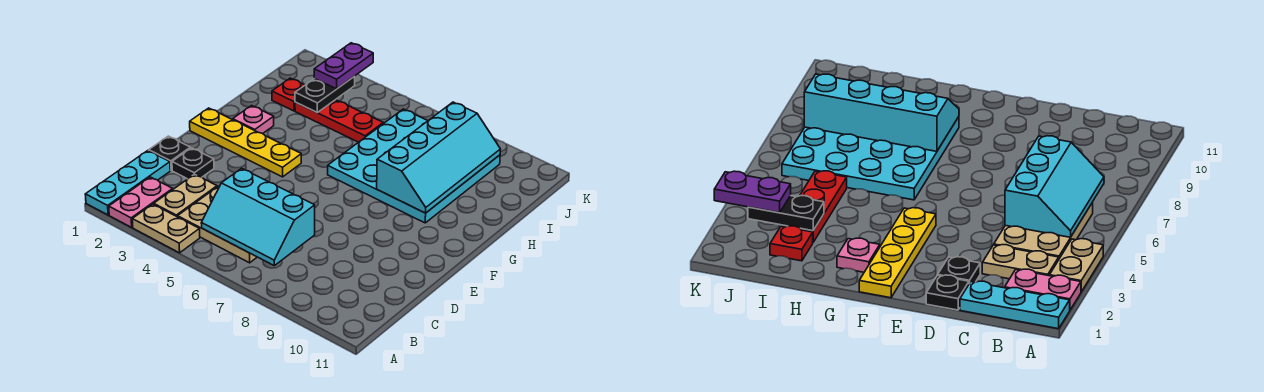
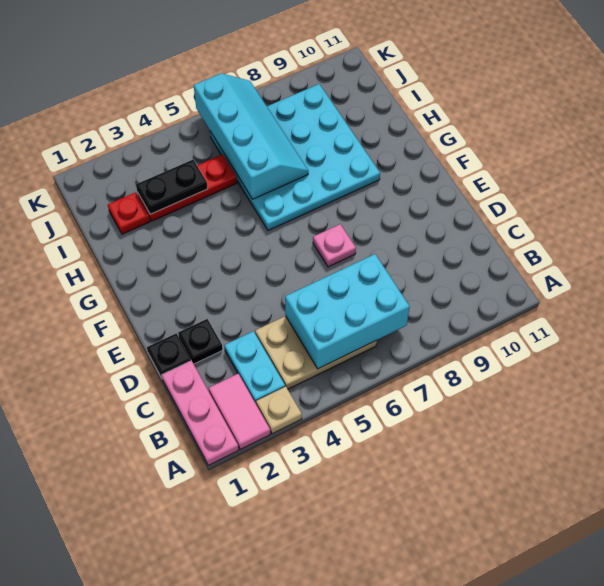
cyan plate A1:C1 level 1 -> pink plate A1:C1 level 1
pink plate A2:B2 level 1 -> pink tile A2:B2 level 1
tan plate A3:A4 level 1 -> tan plate A3 level 1
tan plate B3:C3 level 1 -> cyan plate B3:C3 level 1
cyan slope B5:C7 level 2 top C -> cyan brick B5:C7 level 2
yellow plate F1:F4 level 1 -> none
pink plate G2 level 1 -> pink plate E7 level 1
cyan slope G8:J9 level 2 top 8 -> cyan slope H6:K7 level 2 top 6
black plate I3:J3 level 2 -> black plate I3:I4 level 2
purple plate J3:K3 level 3 -> none

